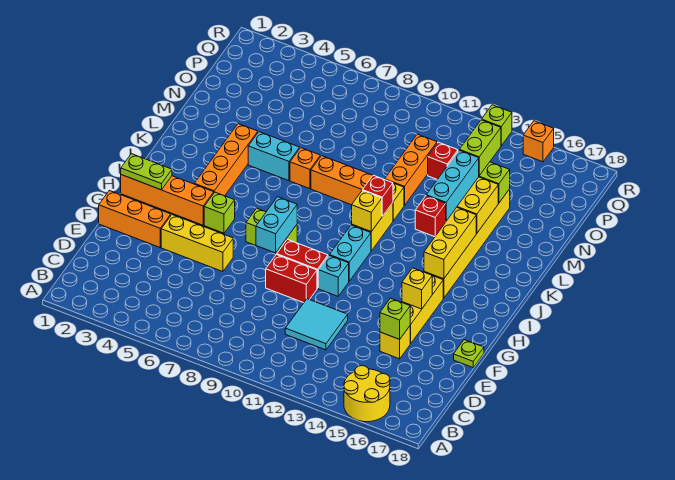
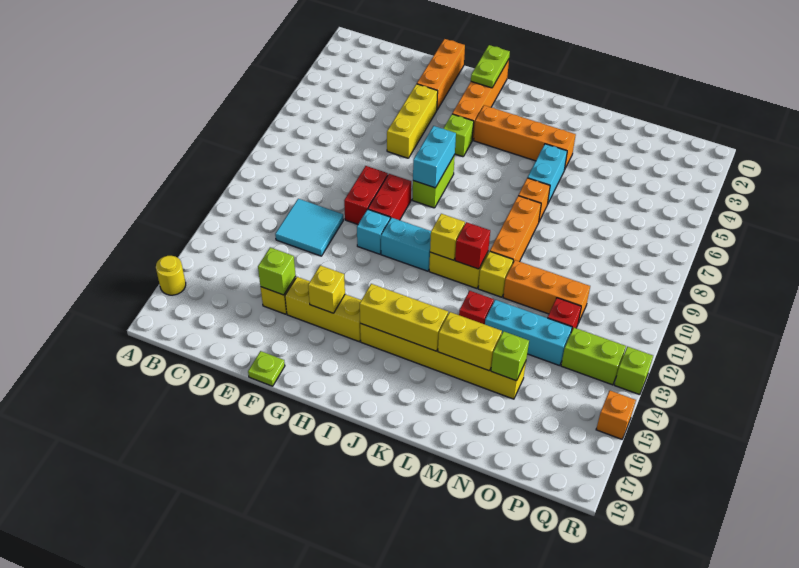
yellow round brick A15:B16 level 1 -> yellow round brick A16 level 1
cyan brick G8:H8 level 2 -> cyan brick H7:H8 level 2

